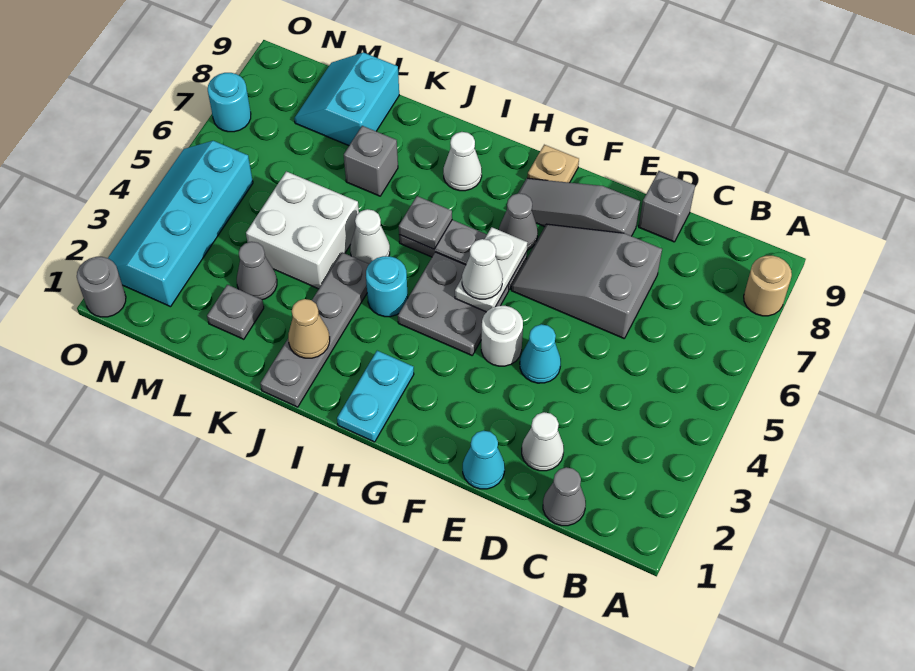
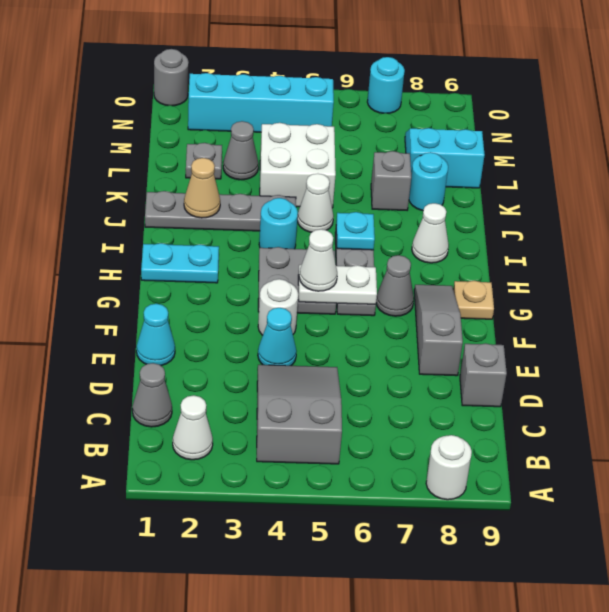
tan round brick A8 level 1 -> white round brick A8 level 1
white cone D2 level 1 -> white cone B2 level 1
grey slope D6:F7 level 1 top D -> grey slope B4:D5 level 1 top B
grey plate I6 level 2 -> cyan plate I6 level 2
none -> cyan round brick K8 level 1

